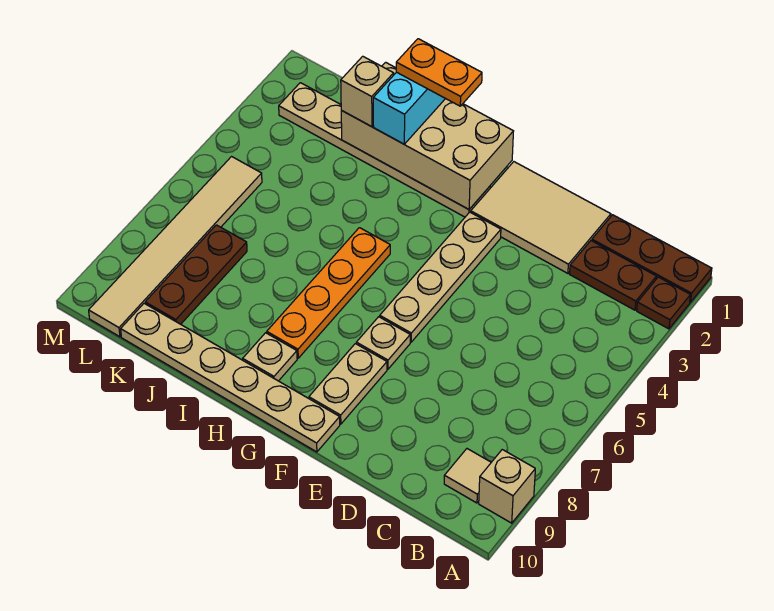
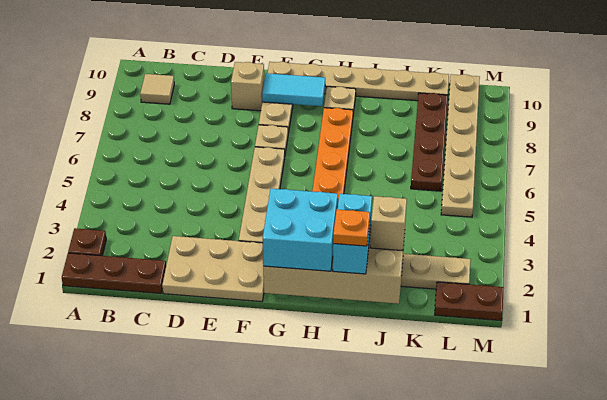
tan brick A9 level 1 -> tan brick E9 level 1
brown plate B2:C2 level 1 -> brown plate L1:M1 level 1
tan tile D1:F2 level 1 -> tan plate D1:F2 level 1
none -> cyan tile F9:G9 level 2
none -> cyan brick G1:H2 level 3
orange plate H1:I1 level 4 -> orange plate I1 level 4
brown plate K7:K9 level 1 -> brown plate K6:K9 level 1
tan tile L5:L10 level 1 -> tan plate L5:L10 level 1

